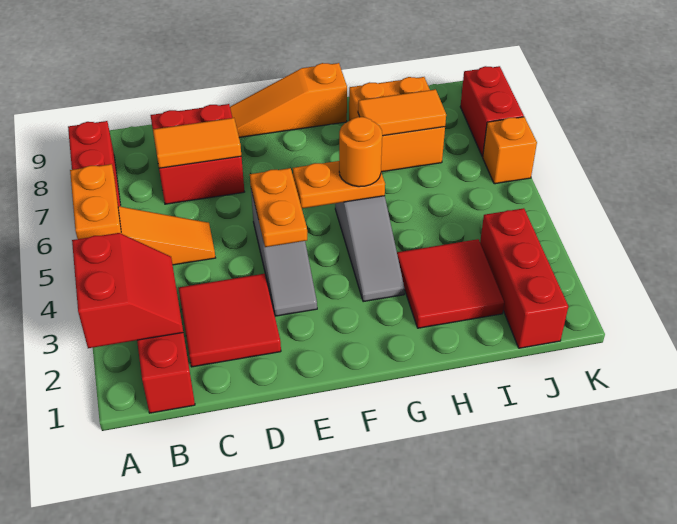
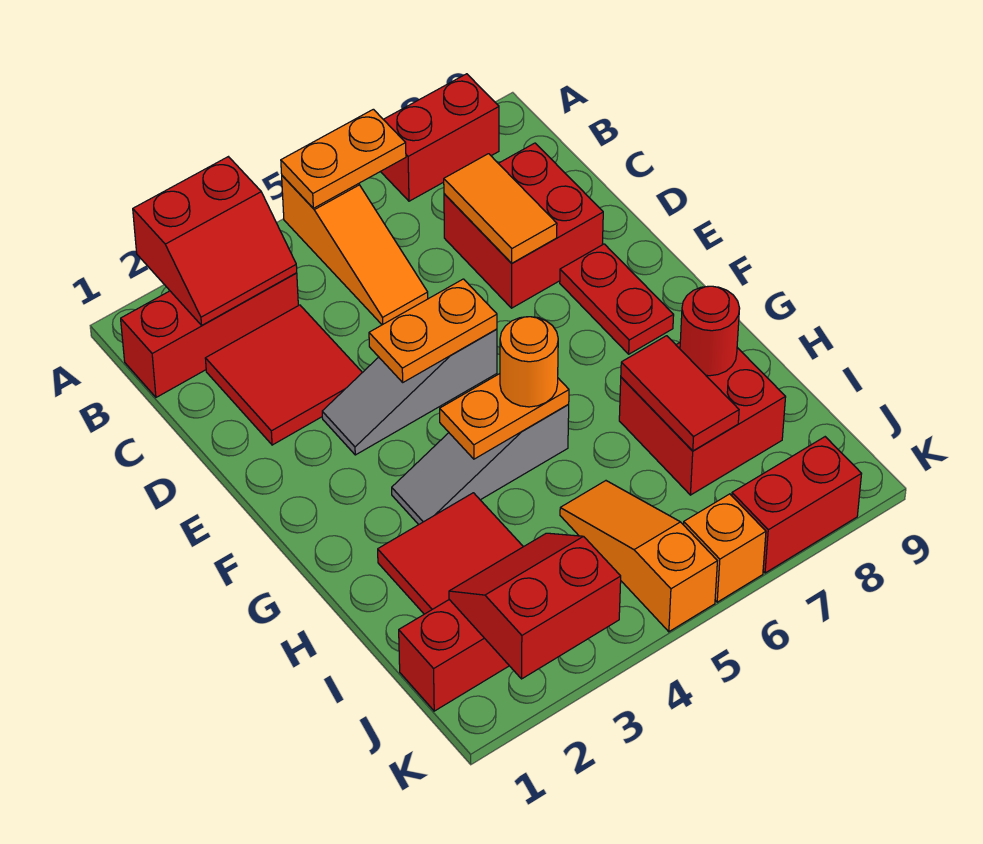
none -> red plate E8:F8 level 1
orange slope E9:G9 level 1 top G -> orange slope I5:K5 level 1 top K
orange plate F5:G5 level 2 -> orange plate G4:G5 level 2
orange brick H7:I8 level 1 -> red brick H7:I8 level 1
orange tile H7:I7 level 2 -> red tile H7:I7 level 2
none -> red round brick H8 level 2
none -> red slope J2:K3 level 2 top K

